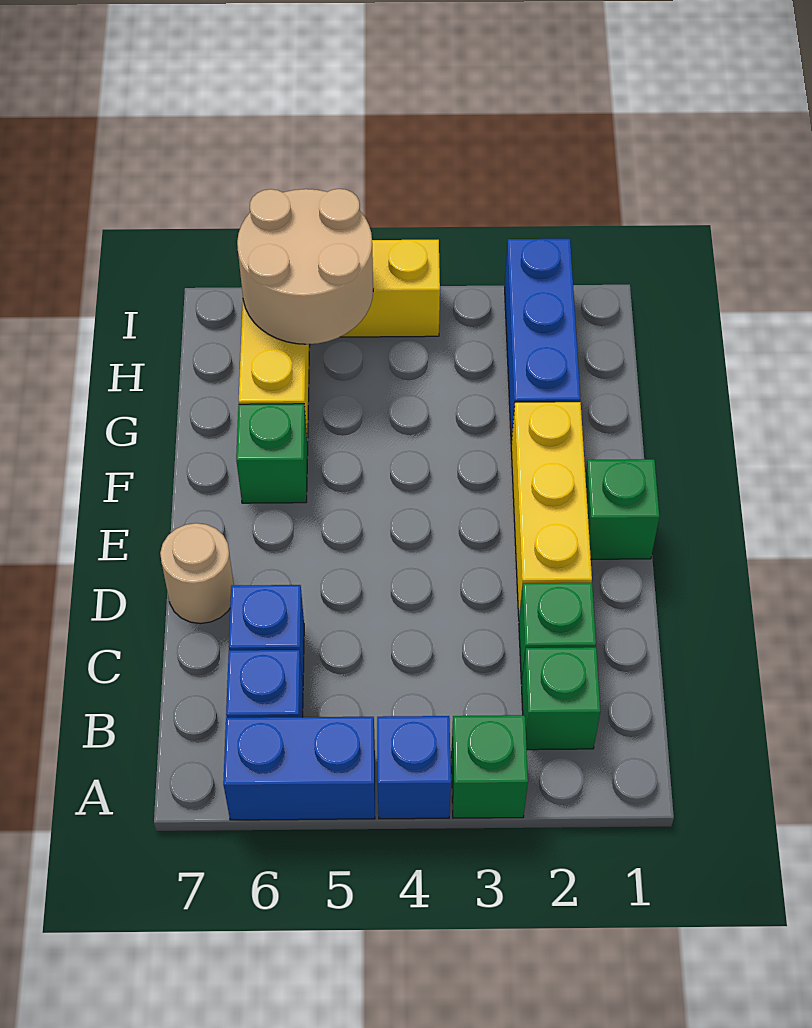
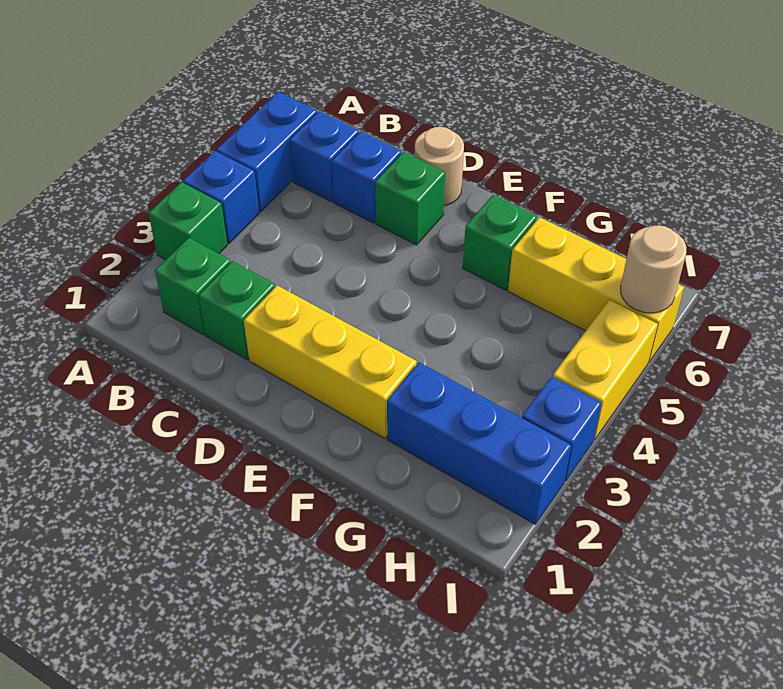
green brick E1 level 1 -> green brick D6 level 1
tan round brick H5:I6 level 2 -> tan round brick I6 level 2
none -> blue brick I3 level 1

